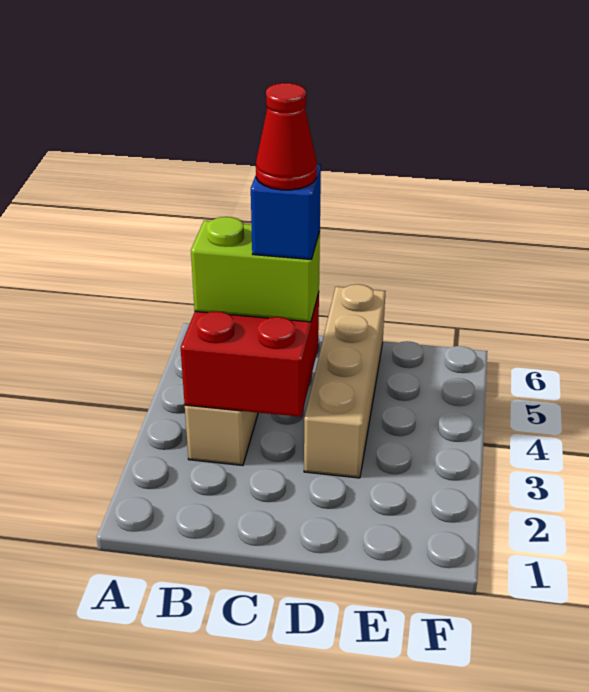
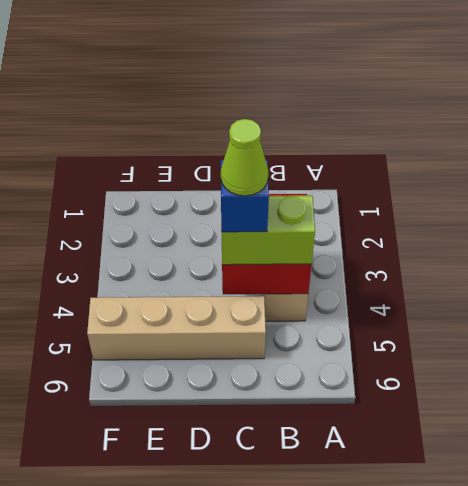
red cone C4 level 5 -> lime cone C4 level 5
tan brick D3:D6 level 1 -> tan brick C5:F5 level 1

